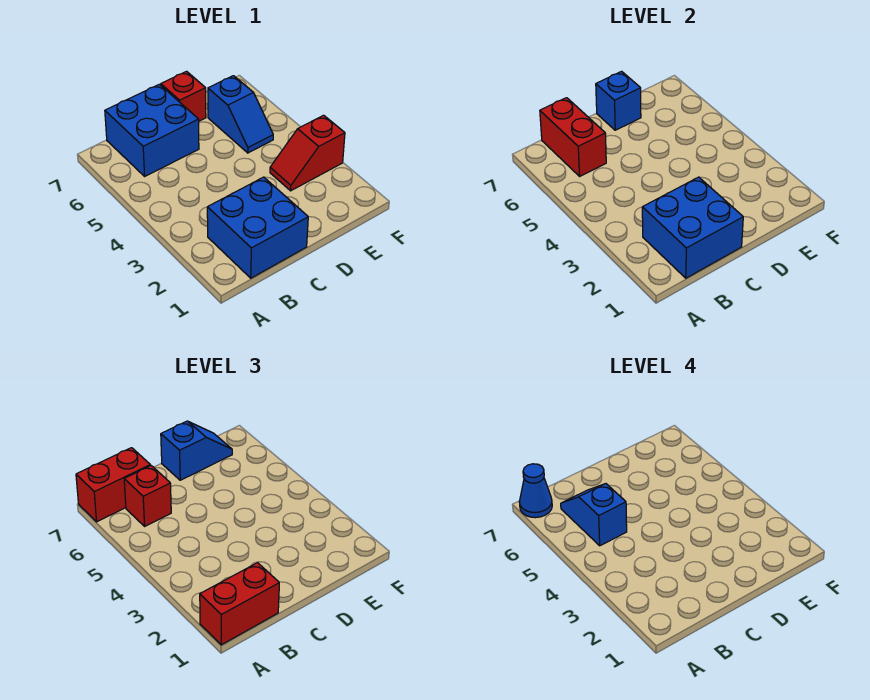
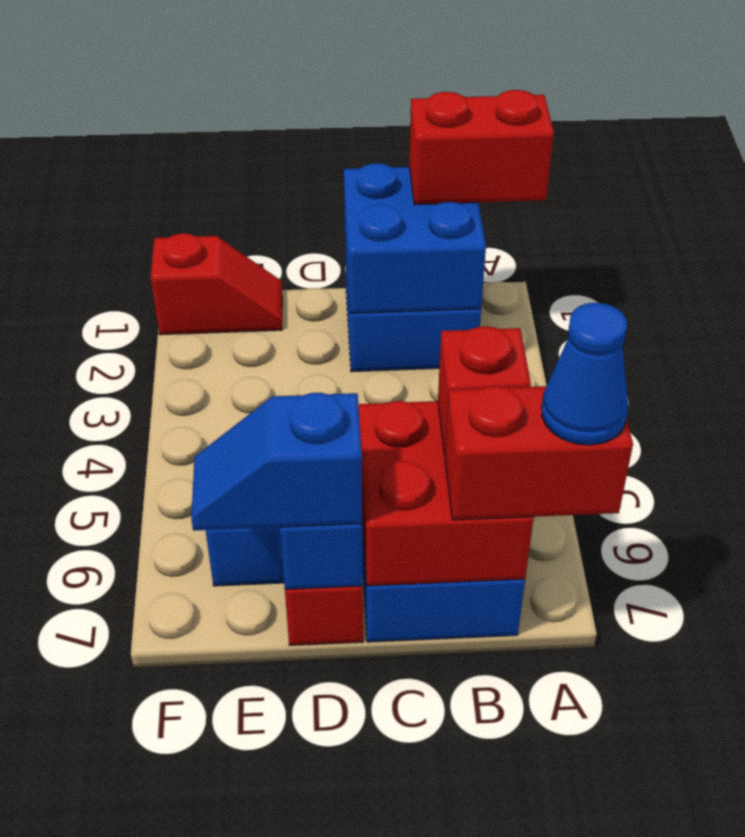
blue slope B5:B6 level 4 top 5 -> none
red brick B6:B7 level 2 -> red brick B6:C7 level 2
red slope E3:F3 level 1 top F -> red slope E1:F1 level 1 top F

